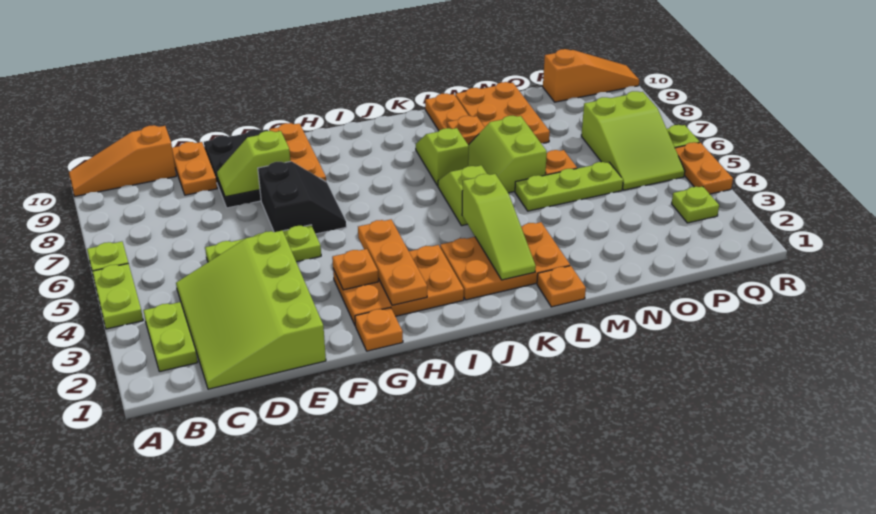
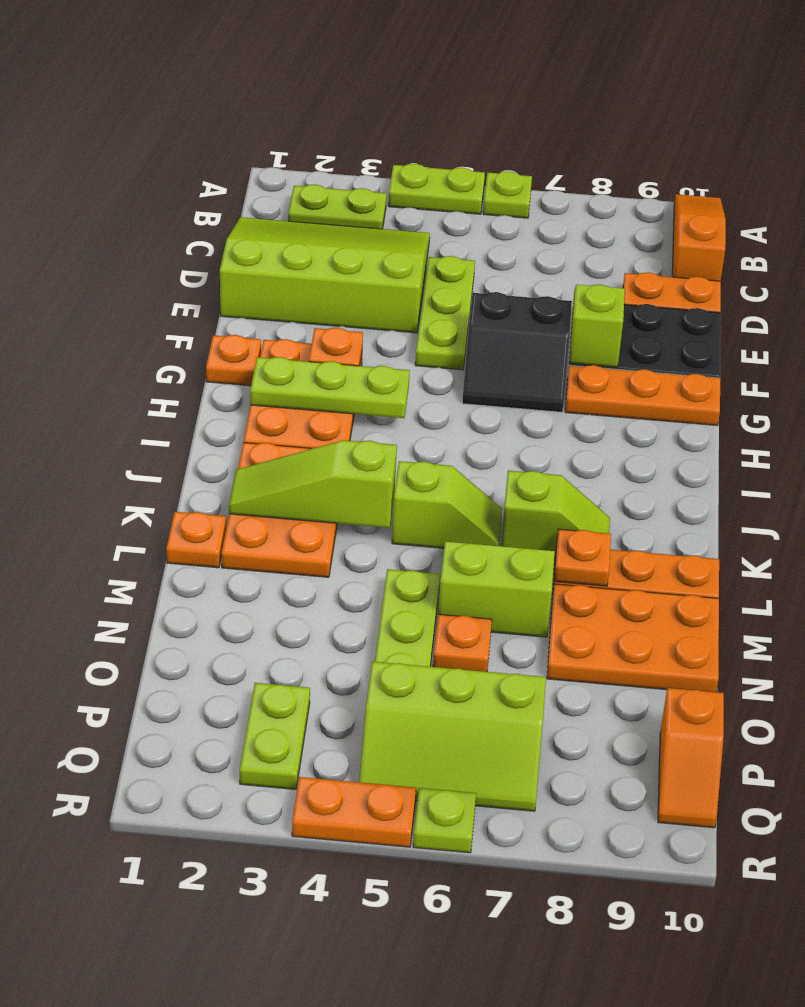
orange plate H2:H4 level 2 -> lime plate H2:H4 level 2
lime slope P5:Q7 level 1 top 7 -> lime slope P5:Q7 level 1 top P
orange slope P10:R10 level 1 top P -> orange slope P10:Q10 level 1 top P
lime plate Q3 level 1 -> lime plate P3:Q3 level 1

